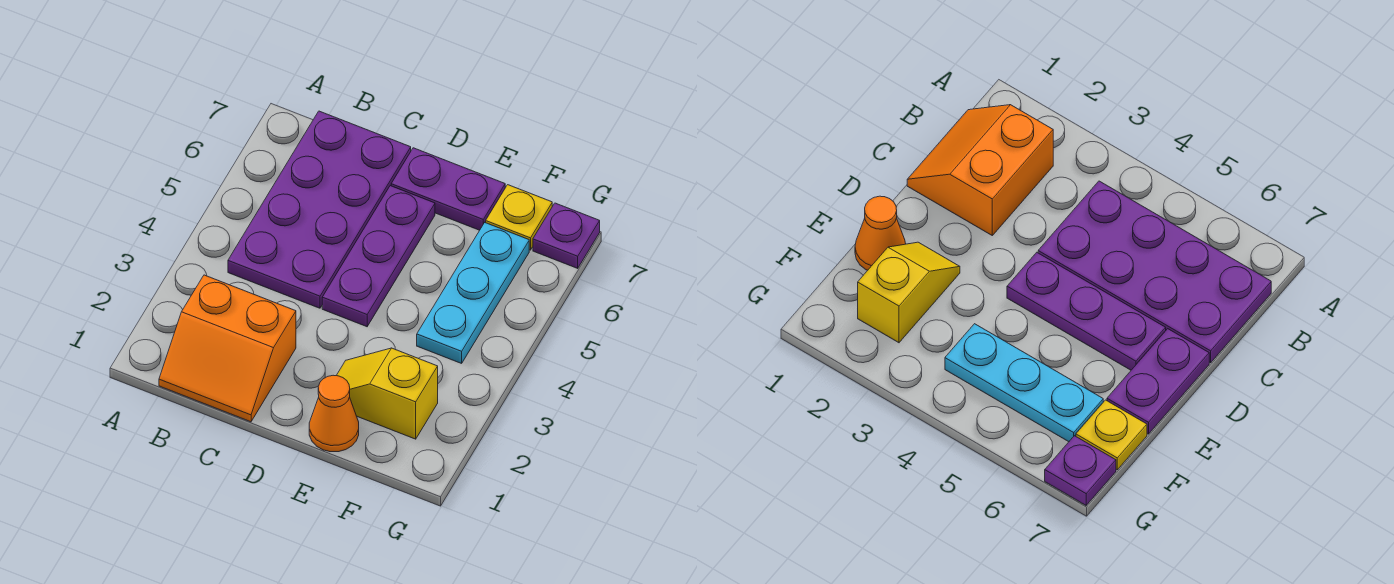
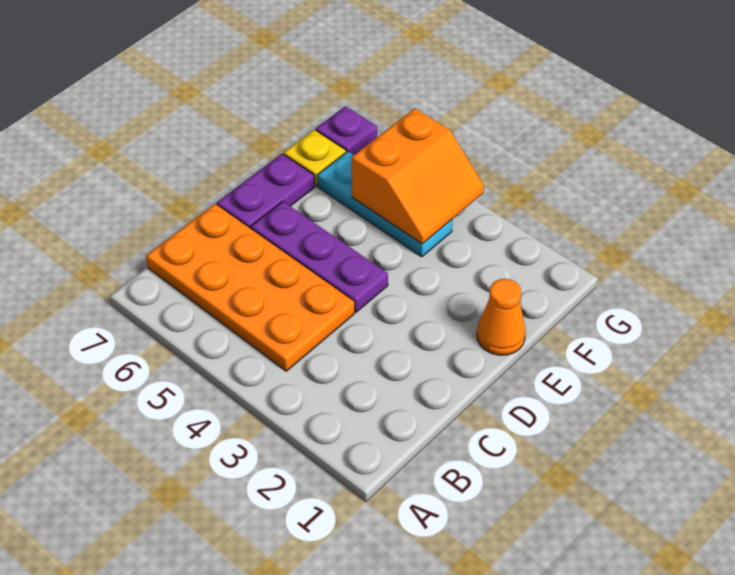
orange slope B1:C2 level 1 top 2 -> orange slope F4:G5 level 2 top 5
purple plate B4:C7 level 1 -> orange plate B4:C7 level 1
yellow slope E2:F2 level 1 top F -> none

